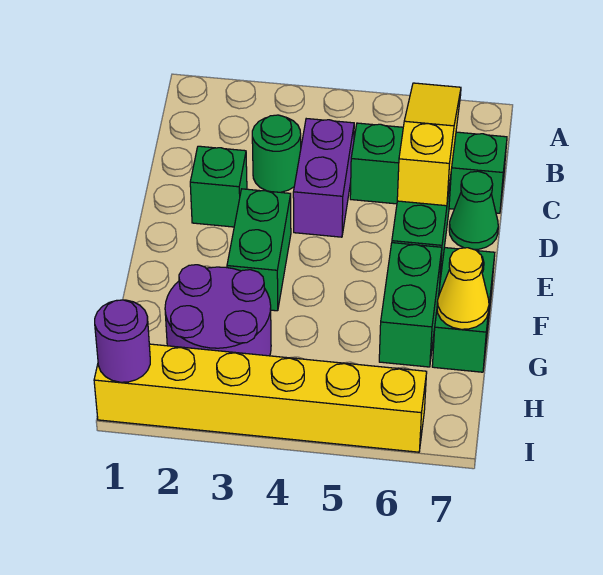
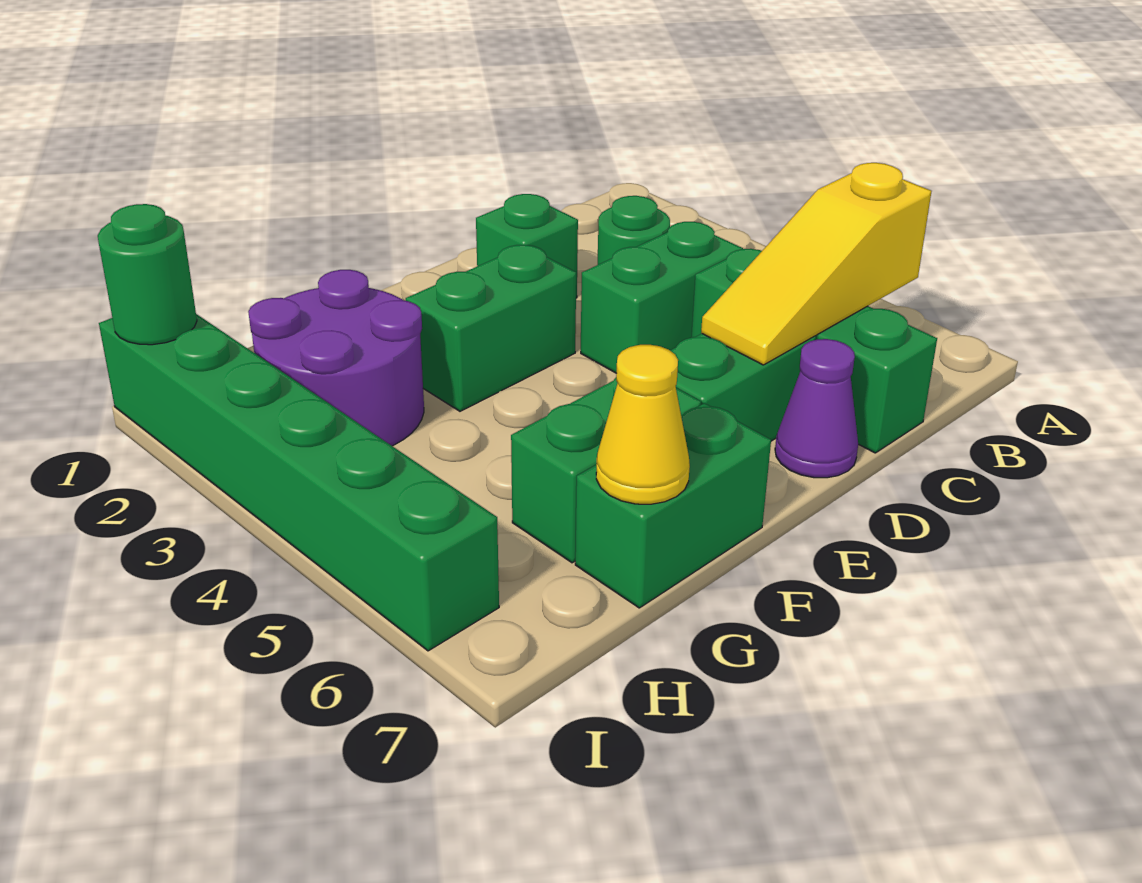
yellow slope B6:D6 level 2 top D -> yellow slope B6:D6 level 2 top B
purple brick C4:D4 level 1 -> green brick C4:D4 level 1
green cone D7 level 1 -> purple cone D7 level 1
yellow brick I1:I6 level 1 -> green brick I1:I6 level 1
purple round brick I1 level 2 -> green round brick I1 level 2

